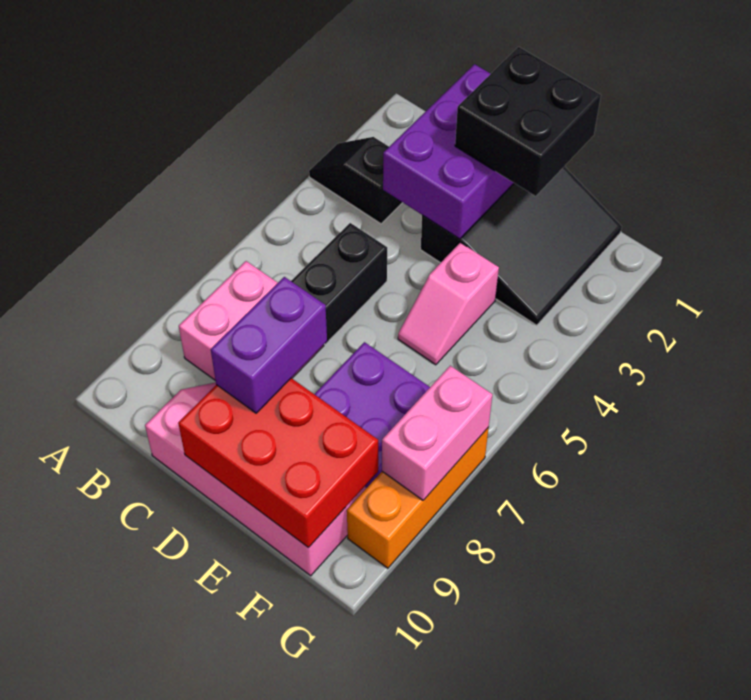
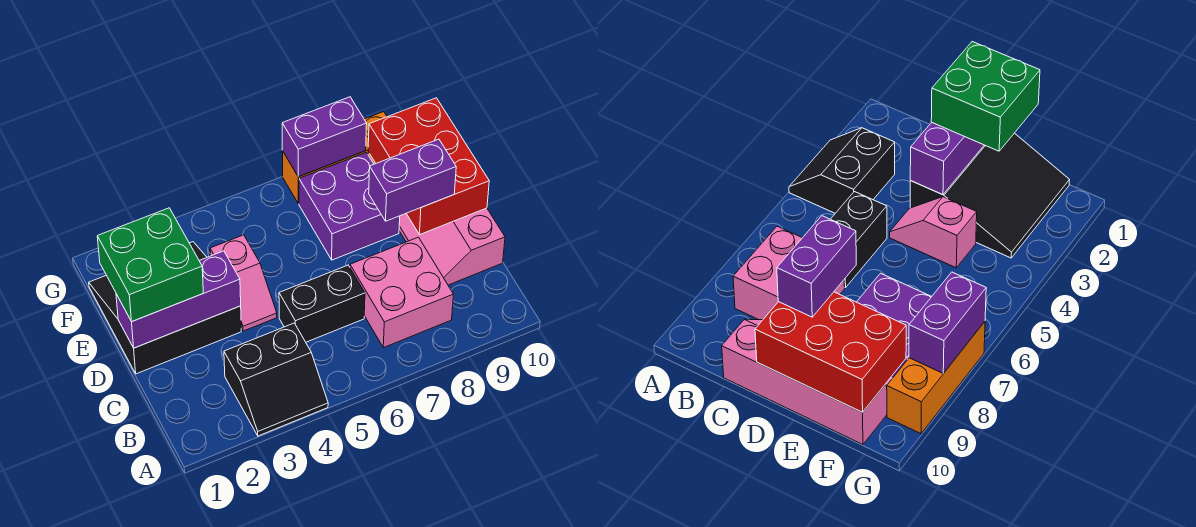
black slope A3:B3 level 1 top B -> black slope A3:B4 level 1 top B
purple brick C1:D3 level 2 -> purple brick D1:D3 level 2
black brick D1:E2 level 3 -> green brick D1:E2 level 3
pink slope E4:E5 level 1 top 4 -> pink slope D4:E4 level 1 top E
pink brick G7:G8 level 2 -> purple brick G7:G8 level 2

